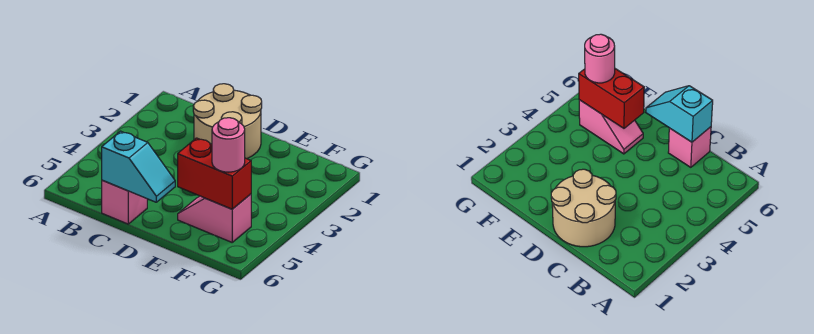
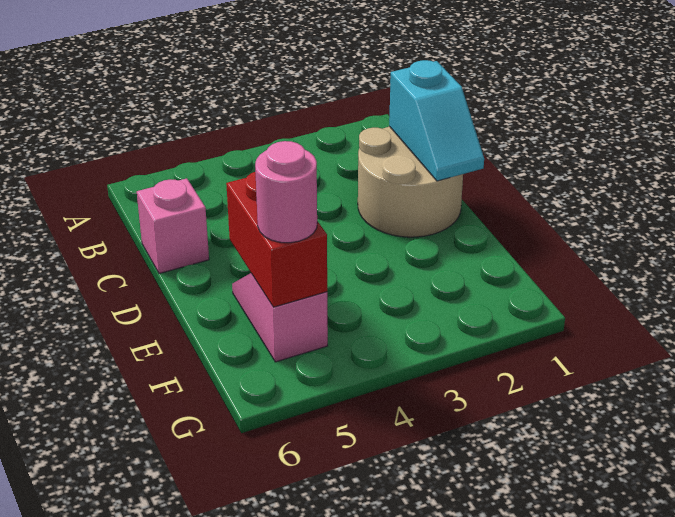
cyan slope C6:D6 level 2 top C -> cyan slope C1:D1 level 2 top C

